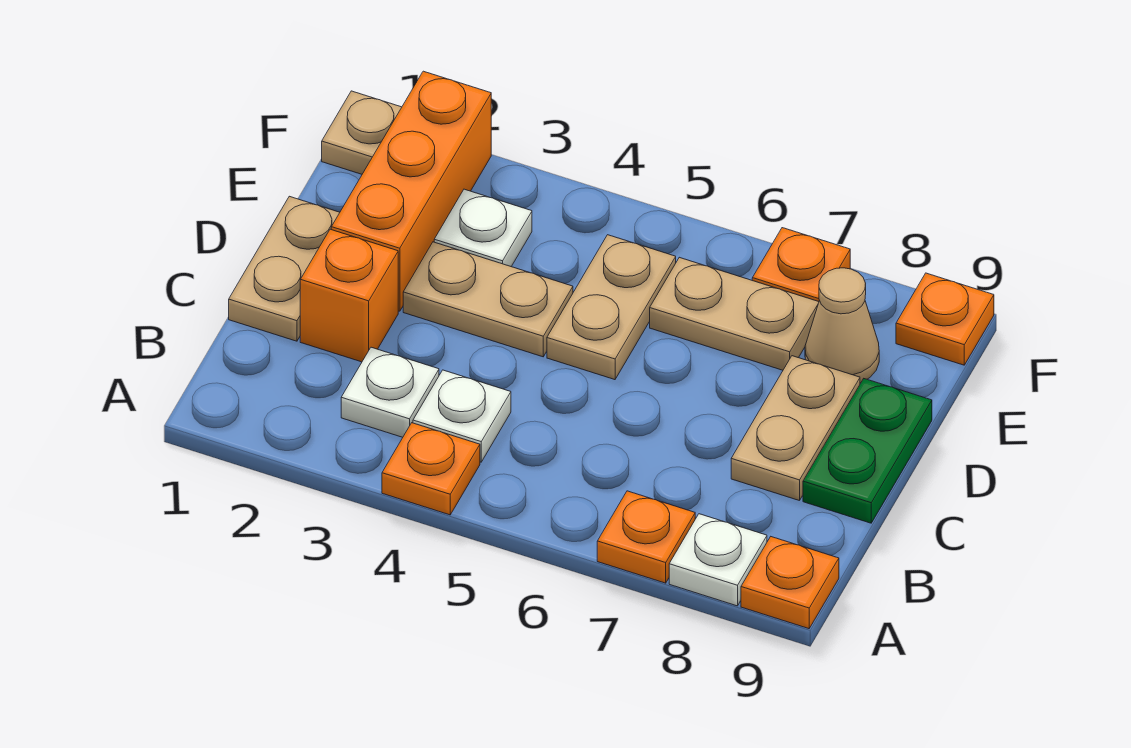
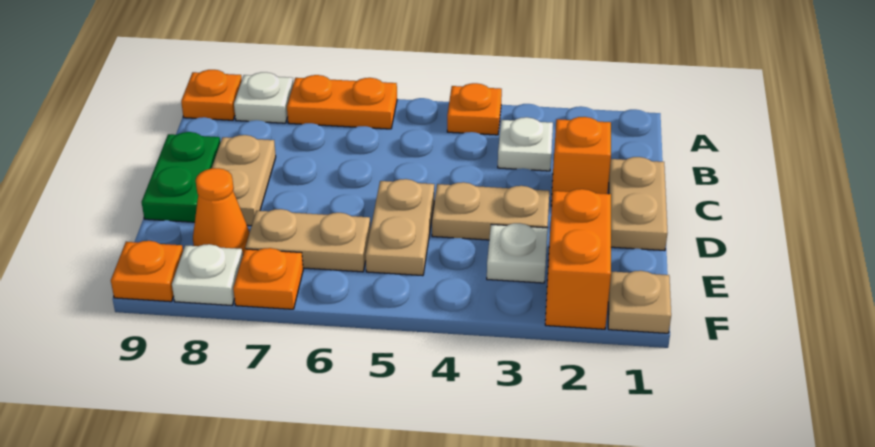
orange plate A7 level 1 -> orange plate A6:A7 level 1
white plate B4 level 1 -> white plate F8 level 1
orange brick D2:F2 level 1 -> orange brick E2:F2 level 1
tan cone E8 level 1 -> orange cone E8 level 1

